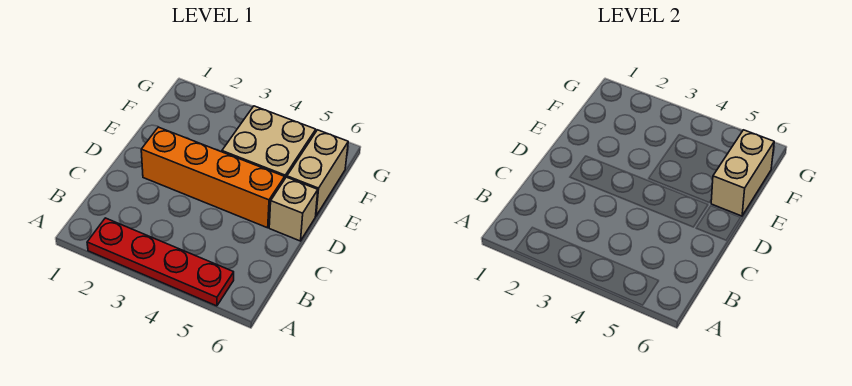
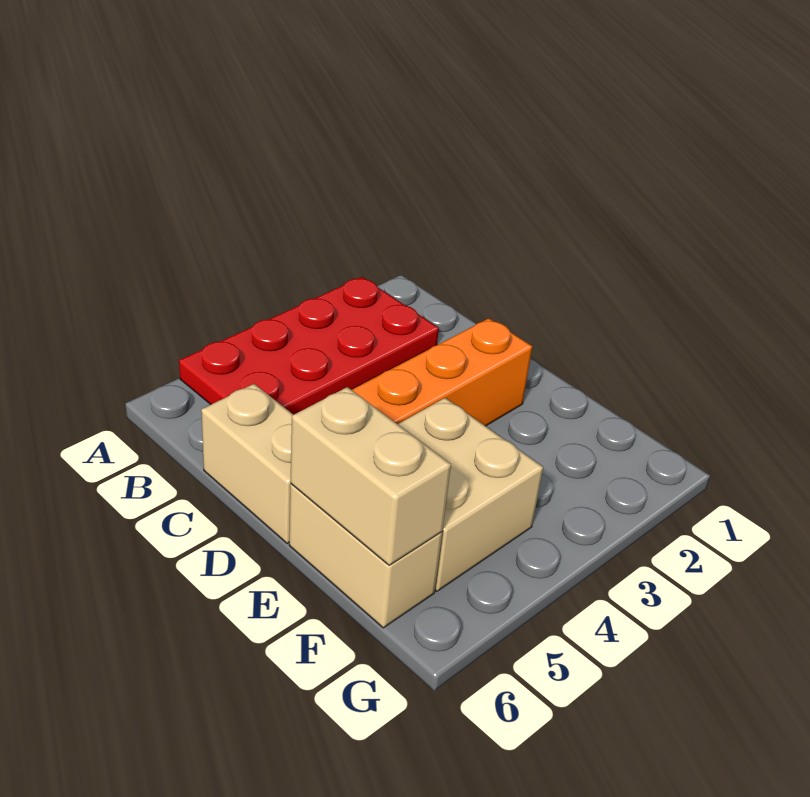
red plate A2:A5 level 1 -> red plate A2:B5 level 1
tan brick D6 level 1 -> tan brick C6:D6 level 1

